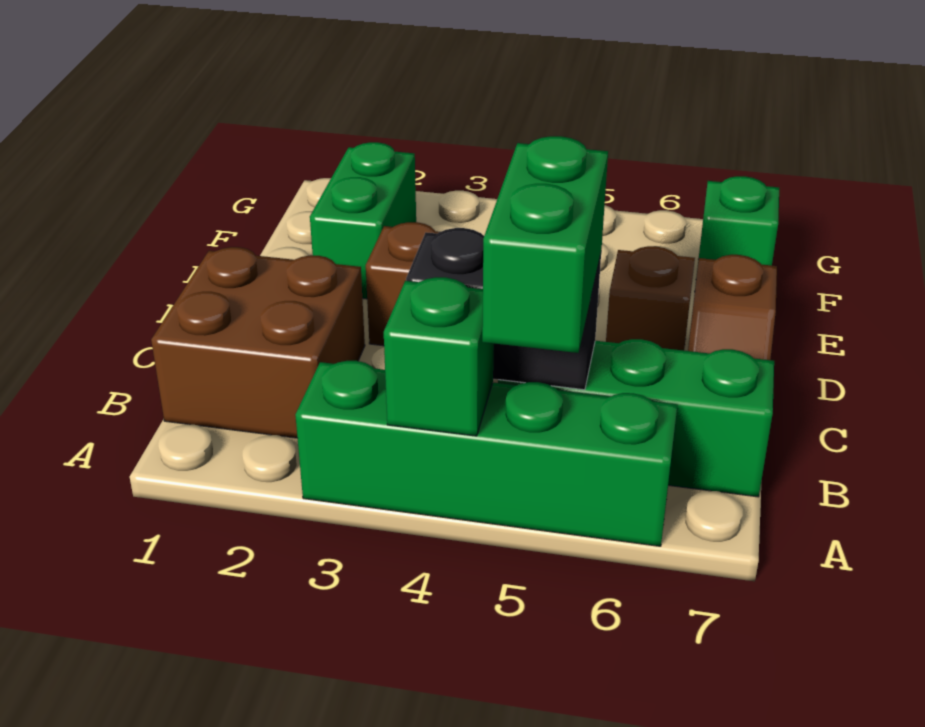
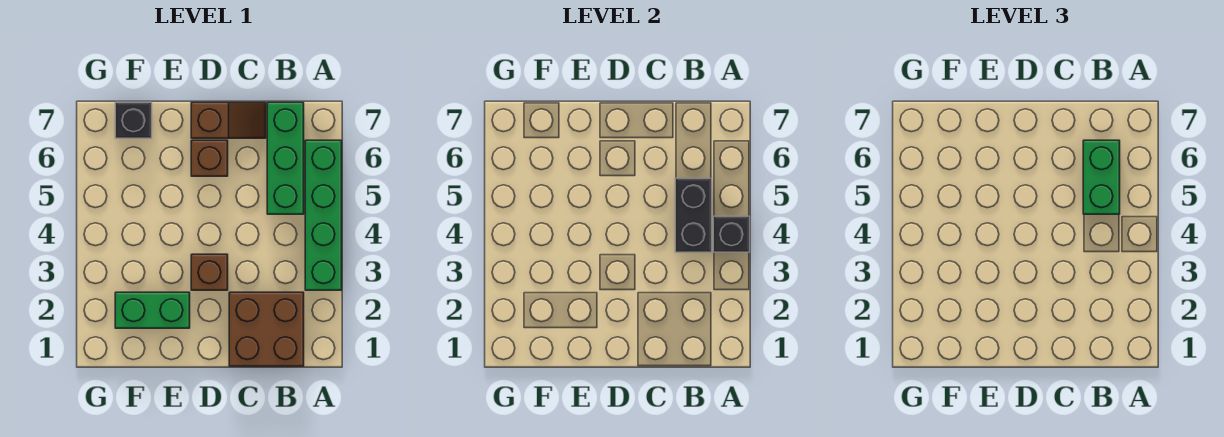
green brick A4 level 2 -> black brick A4 level 2
green brick A5:B5 level 3 -> green brick B5:B6 level 3
green brick F7 level 1 -> black brick F7 level 1

